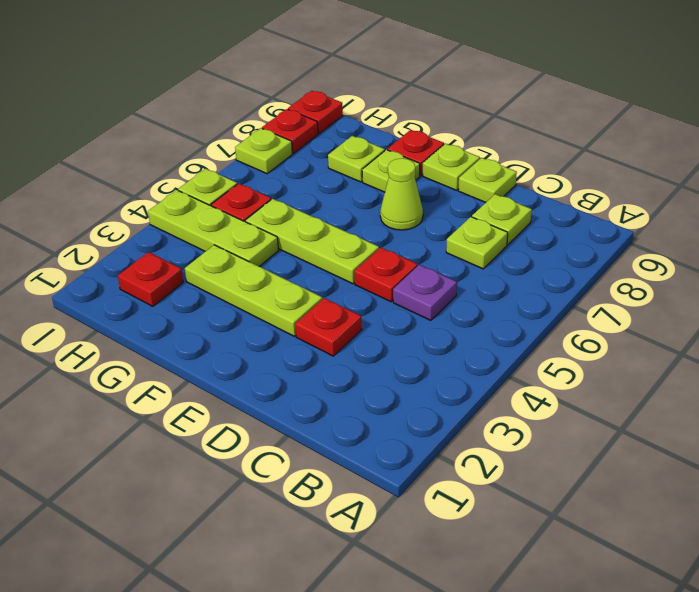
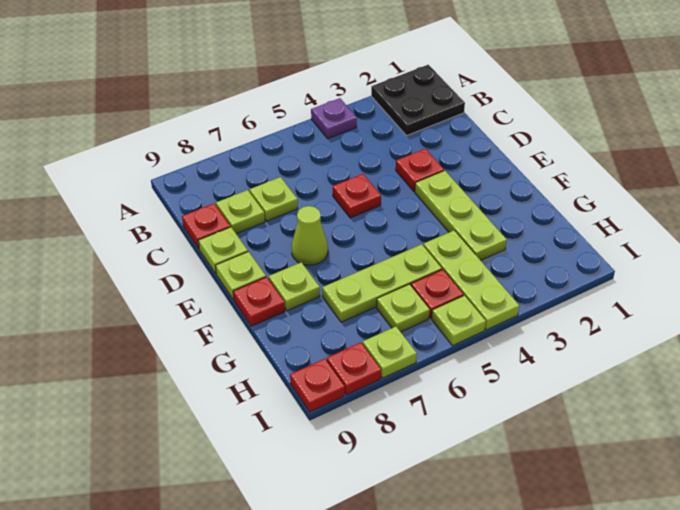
none -> black plate A1:B2 level 1
purple plate C5 level 1 -> purple plate A4 level 1
lime plate E5:G5 level 1 -> lime plate G5:G7 level 1
lime plate G8 level 1 -> lime plate H6 level 1
red plate H2 level 1 -> red plate C9 level 1

